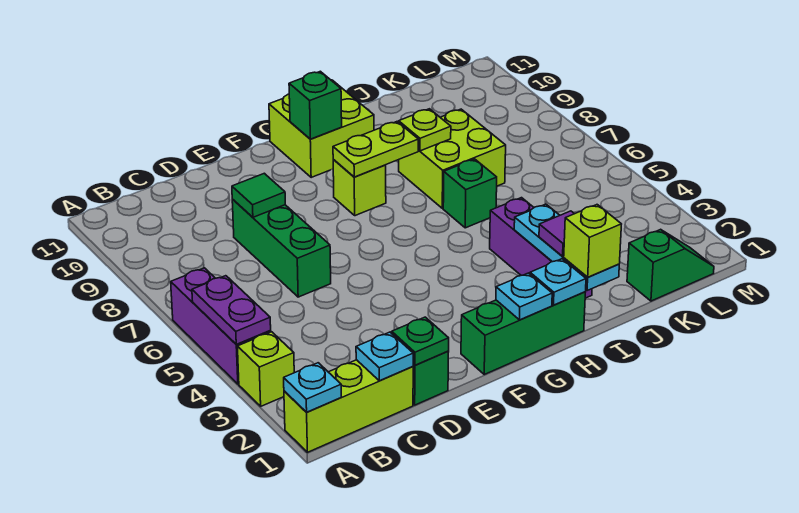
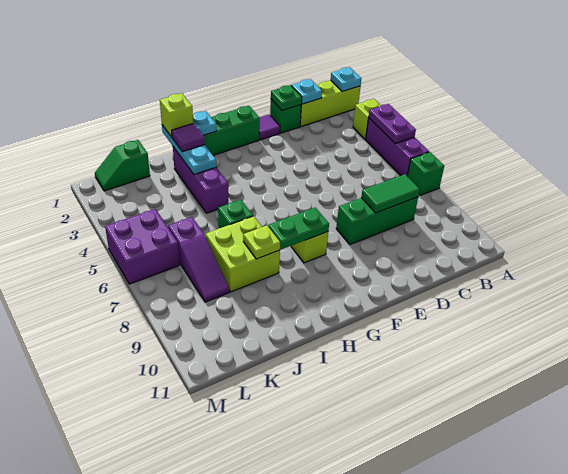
green brick D6:D8 level 1 -> green brick C8:E8 level 1
green tile D8 level 2 -> green tile C8:D8 level 2
none -> purple tile E1 level 1
cyan plate G1 level 2 -> none
lime plate G8:H8 level 2 -> green plate G8:H8 level 2
lime brick G10:H11 level 1 -> none
green brick G10 level 2 -> green brick A7 level 1
none -> purple slope K6:K8 level 1 top 6
none -> purple brick L5:M6 level 1

